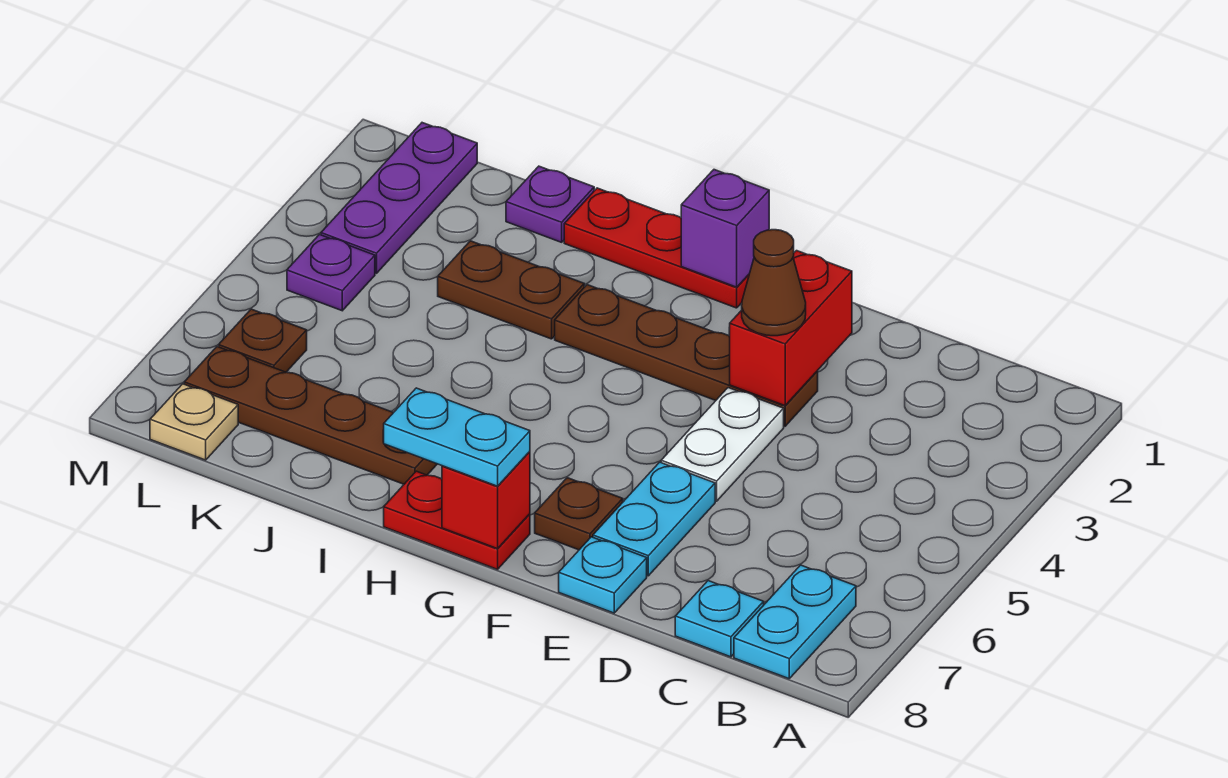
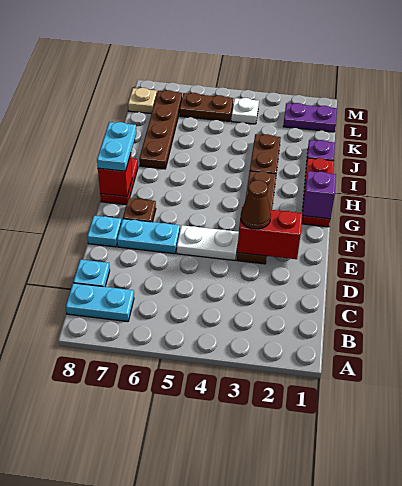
purple plate L1:L3 level 1 -> purple plate L1:L2 level 1
purple plate L4 level 1 -> white plate L4 level 1
brown plate L6 level 1 -> brown plate L5:L6 level 1

